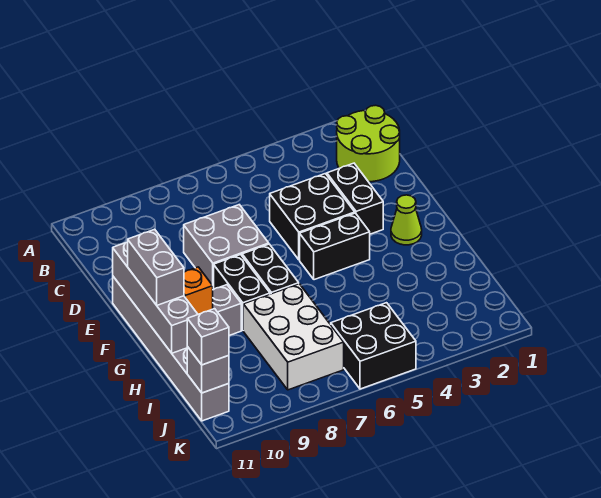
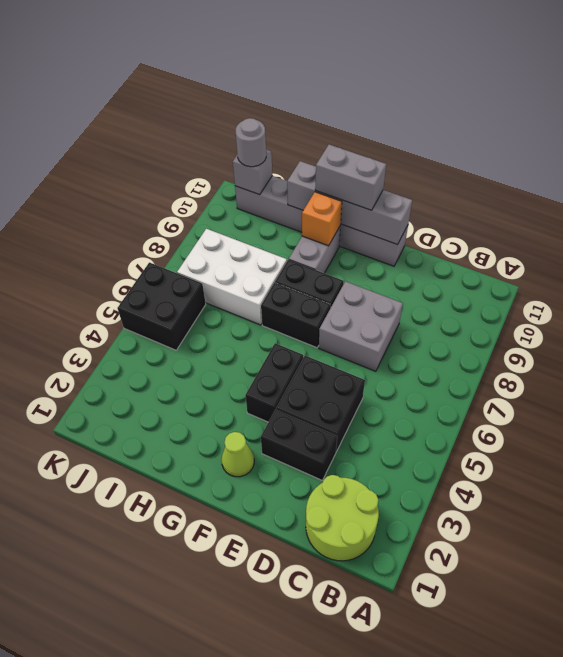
grey brick J11 level 3 -> grey round brick J11 level 3

